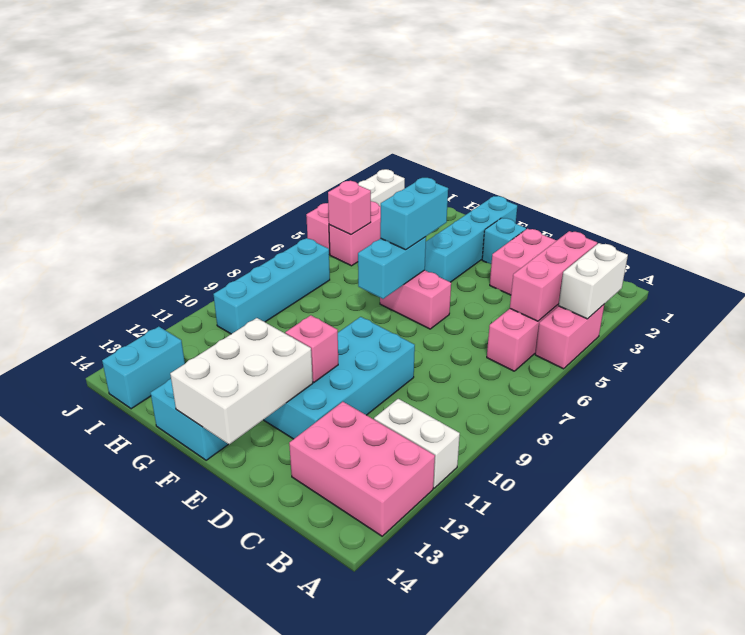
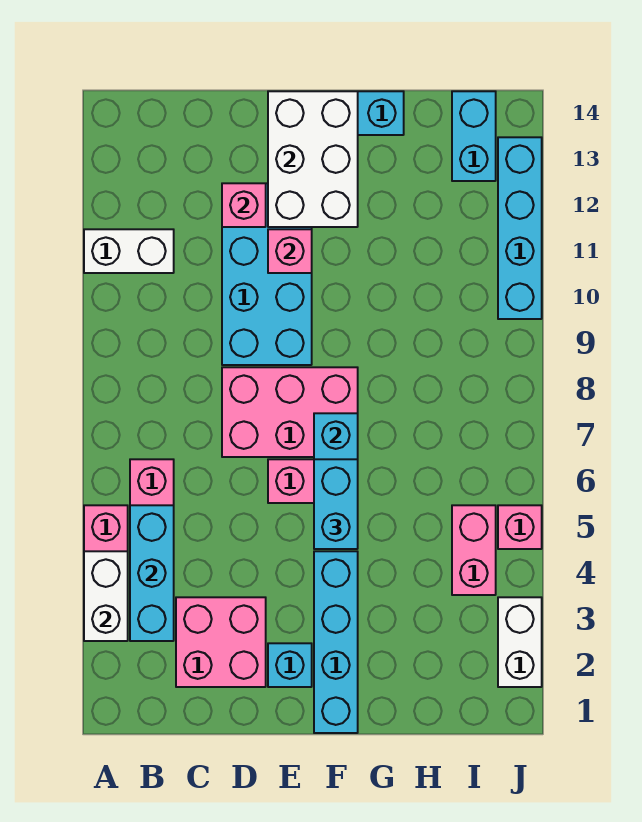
pink brick A12:C13 level 1 -> pink brick D7:F8 level 1
pink brick B3:B5 level 2 -> cyan brick B3:B5 level 2
pink brick I5 level 2 -> pink brick D12 level 2
cyan brick I7:I10 level 1 -> cyan brick J10:J13 level 1

